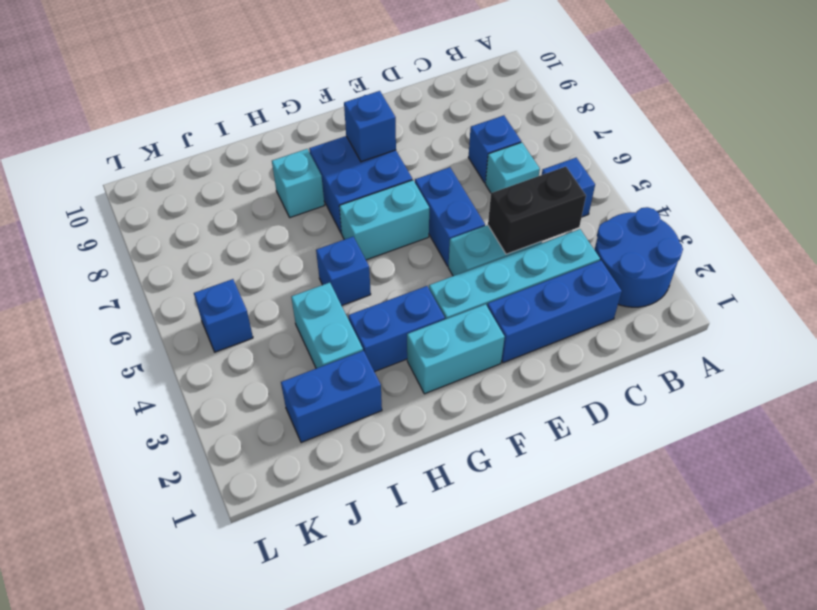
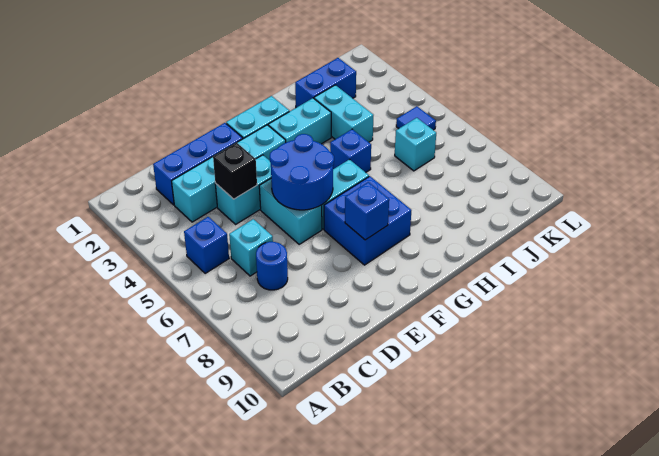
blue round brick A2:B3 level 1 -> blue round brick E5:F6 level 2
black brick C4:D4 level 2 -> black brick D4 level 2
blue brick C7 level 1 -> blue round brick C7 level 1
blue brick E5:E6 level 1 -> cyan brick E5:E6 level 1
blue brick G3:H3 level 1 -> cyan brick G3:H3 level 1
cyan brick H8 level 1 -> cyan brick J6 level 1
blue brick K5 level 1 -> blue tile K5 level 1

